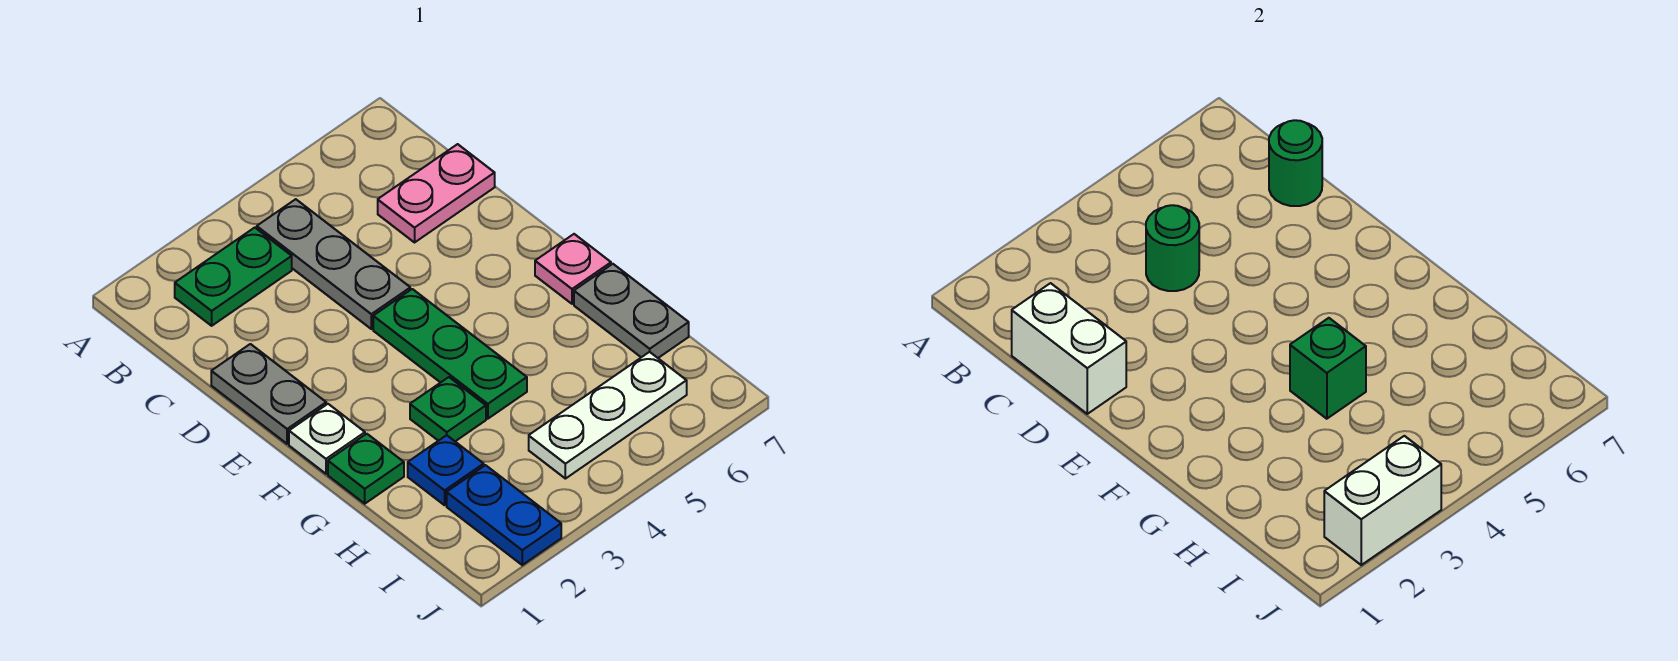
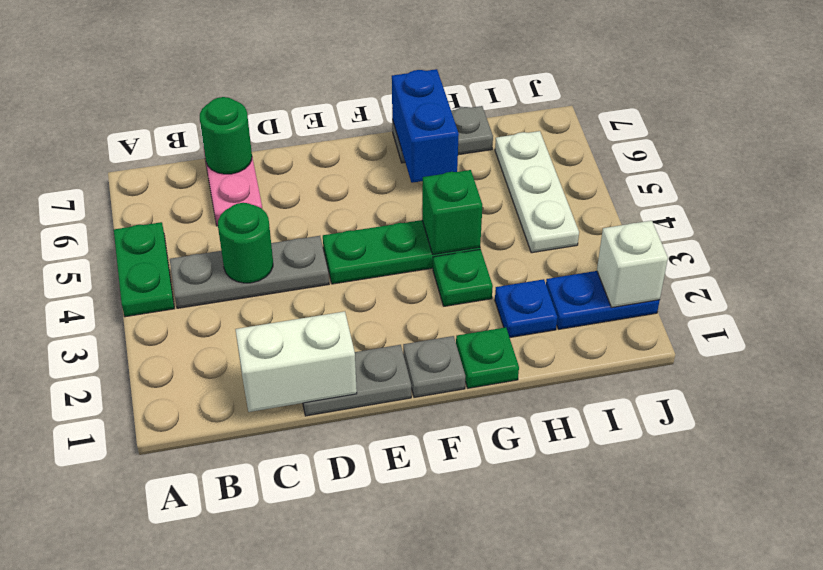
green plate B2:B3 level 1 -> green plate A4:A5 level 1
white plate F1 level 1 -> grey plate F1 level 1
pink plate F7 level 1 -> none
none -> blue brick G6:G7 level 2
white brick J2:J3 level 2 -> white brick J2 level 2

